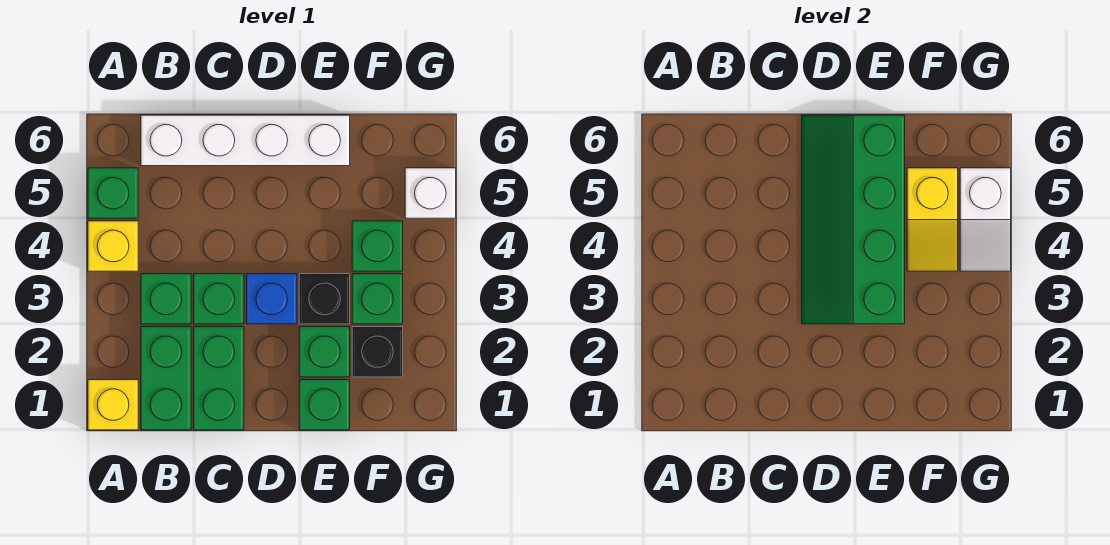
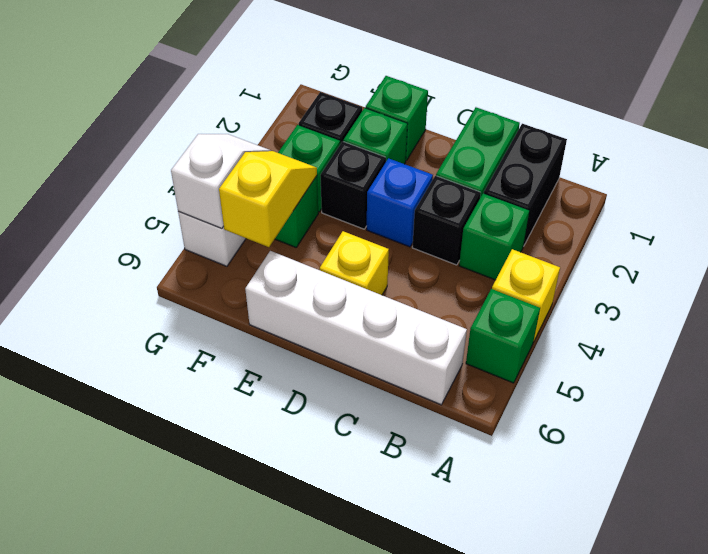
yellow brick A1 level 1 -> yellow brick D5 level 1
green brick B1:B2 level 1 -> black brick B1:B2 level 1
green brick C3 level 1 -> black brick C3 level 1
green slope D3:E6 level 2 top E -> none

